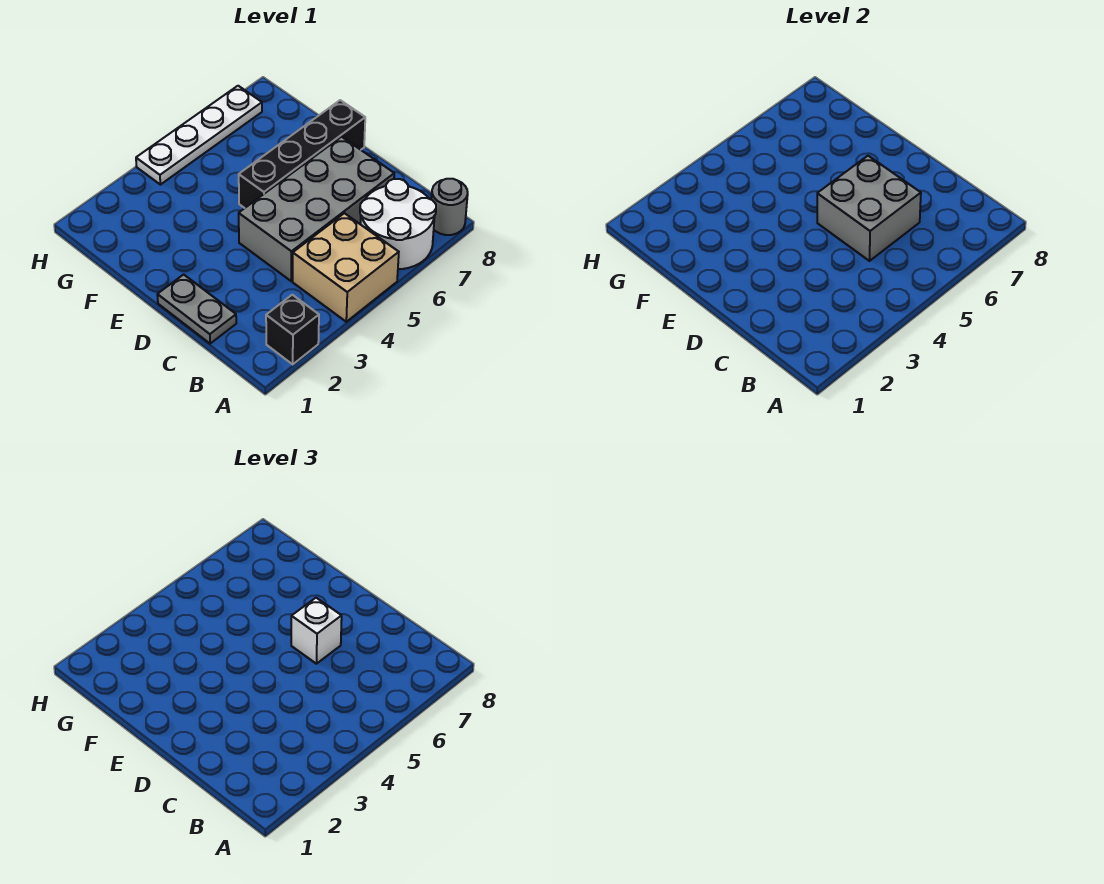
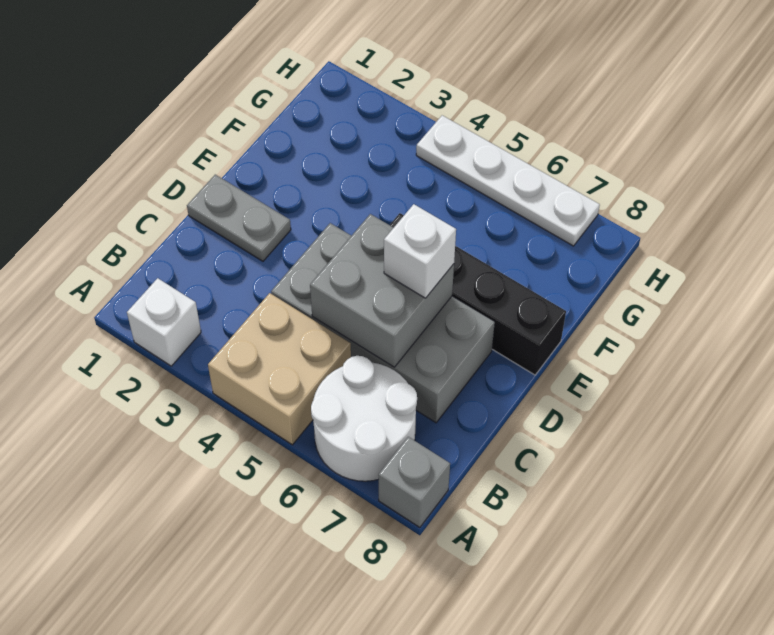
black brick A2 level 1 -> white brick A2 level 1
grey round brick A8 level 1 -> grey brick A8 level 1
grey plate C1:D1 level 1 -> grey plate D1:D2 level 1

